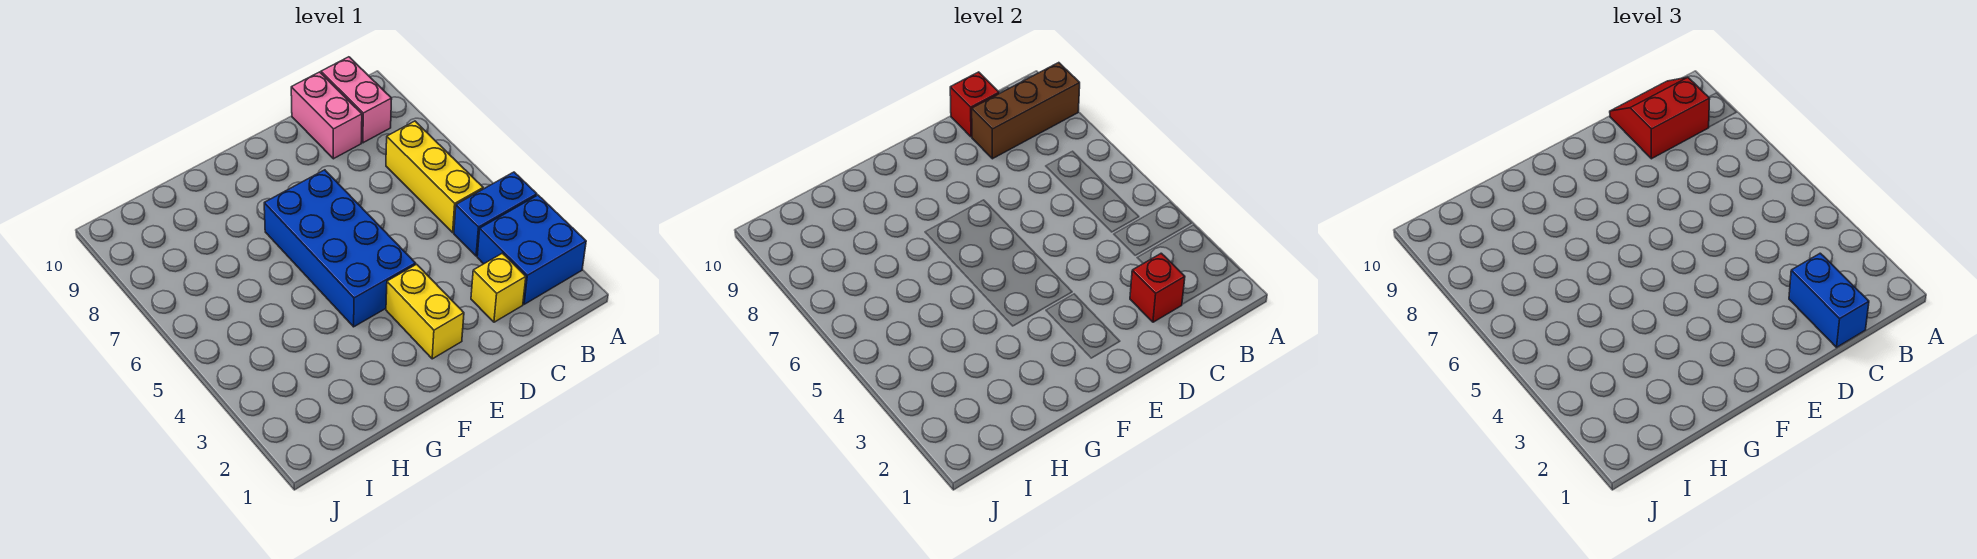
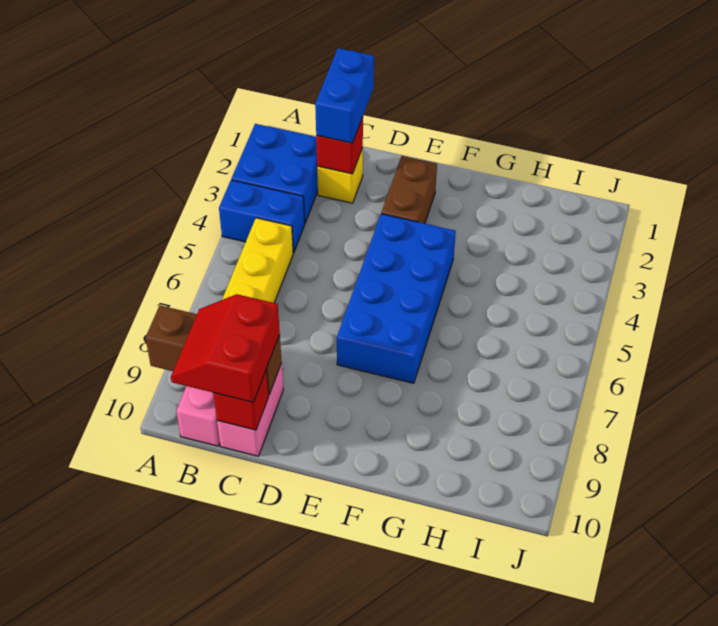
red slope B9:C10 level 3 top 9 -> red slope B9:C10 level 3 top C
yellow brick E2:E3 level 1 -> brown brick E2:E3 level 1

